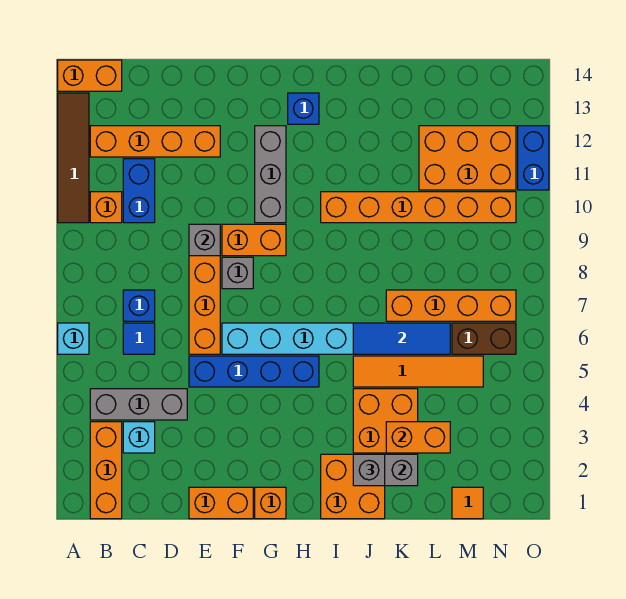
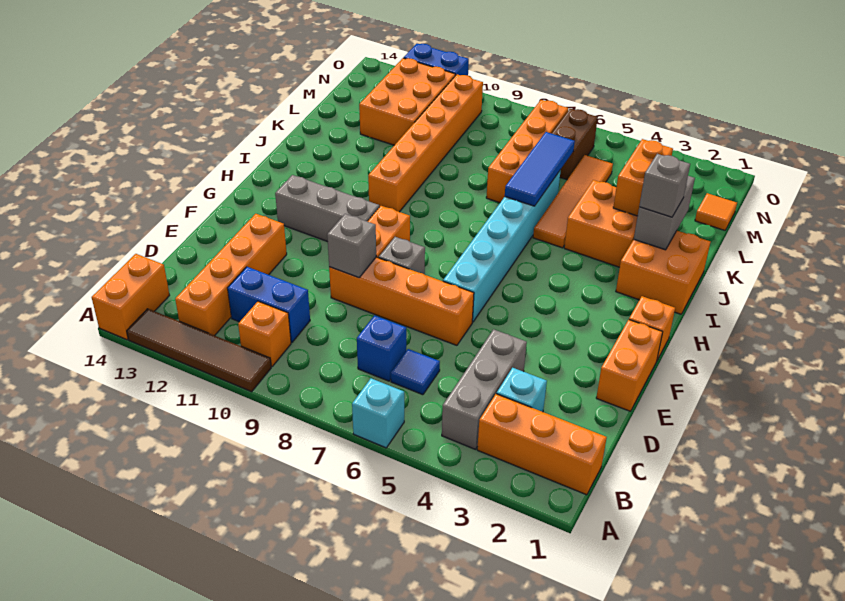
blue brick E5:H5 level 1 -> none
blue brick H13 level 1 -> none

